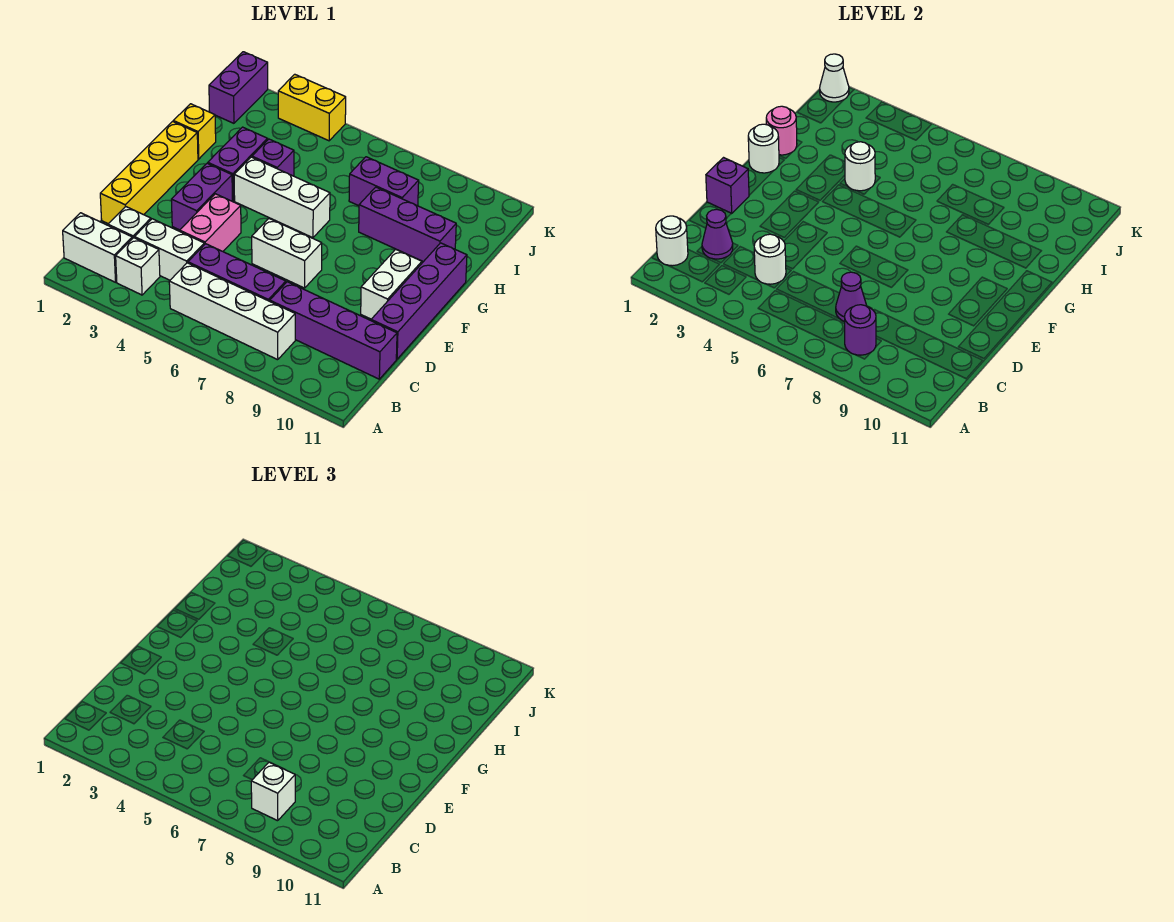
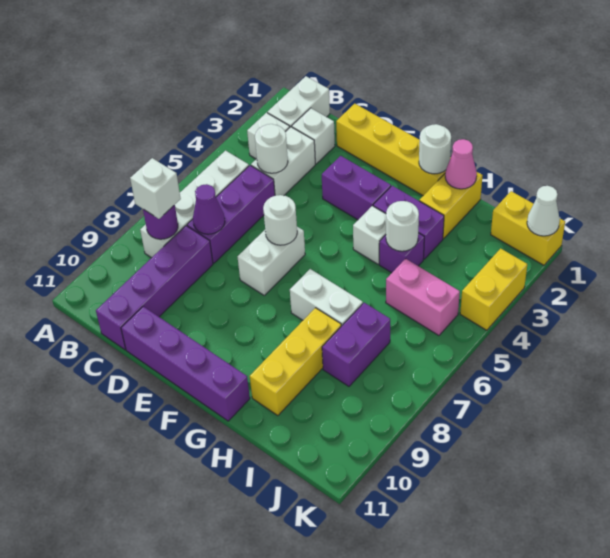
white round brick B1 level 2 -> white round brick E6 level 2
purple cone C2 level 2 -> none
pink brick D4:E4 level 1 -> pink brick I5:J5 level 1
purple brick E1 level 2 -> none
white brick E10:F10 level 1 -> white brick G7:H7 level 1
white brick G4:G6 level 1 -> white brick G4 level 1
yellow brick H1 level 1 -> yellow brick H1:H2 level 1
pink round brick H1 level 2 -> pink cone H1 level 2
purple brick H8:H10 level 1 -> yellow brick H8:H10 level 1
purple brick J1:K1 level 1 -> yellow brick J1:K1 level 1

